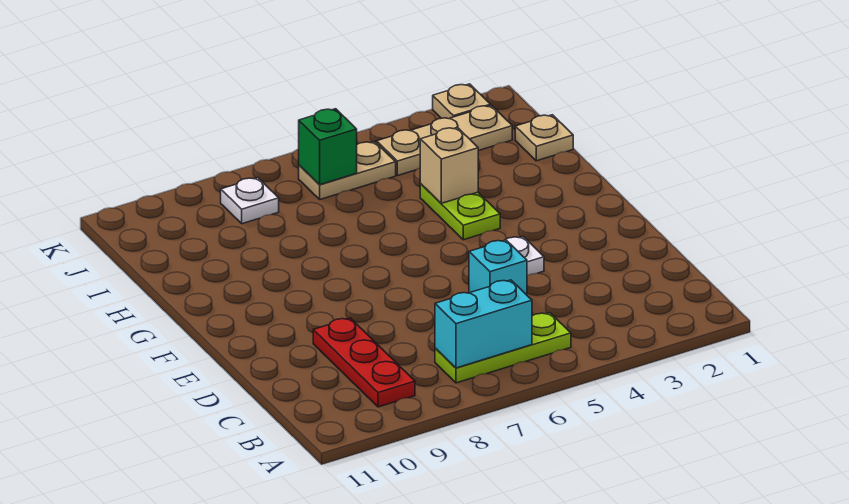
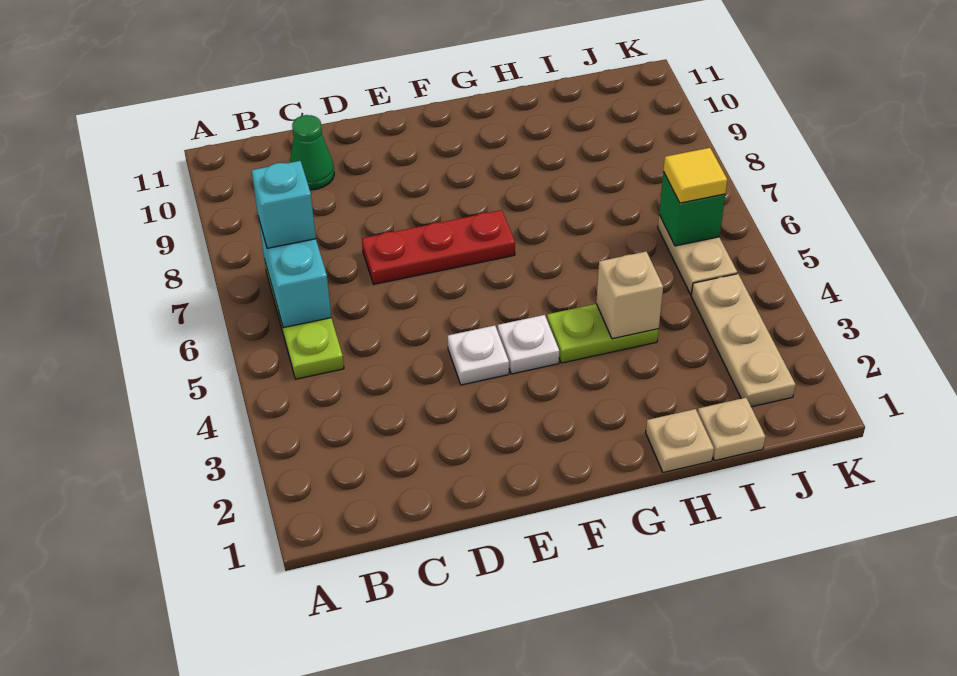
red plate B9:D9 level 1 -> red plate D7:F7 level 1
none -> green cone C10 level 1
cyan brick D5 level 1 -> cyan brick B7 level 3
none -> yellow tile J6 level 3
white plate J8 level 1 -> white plate F4 level 1
tan plate K2 level 1 -> tan plate H1 level 1

